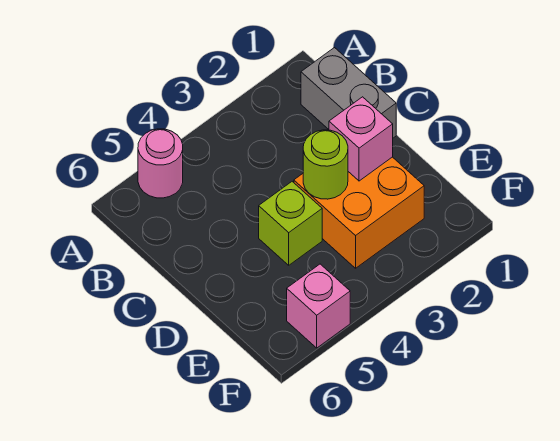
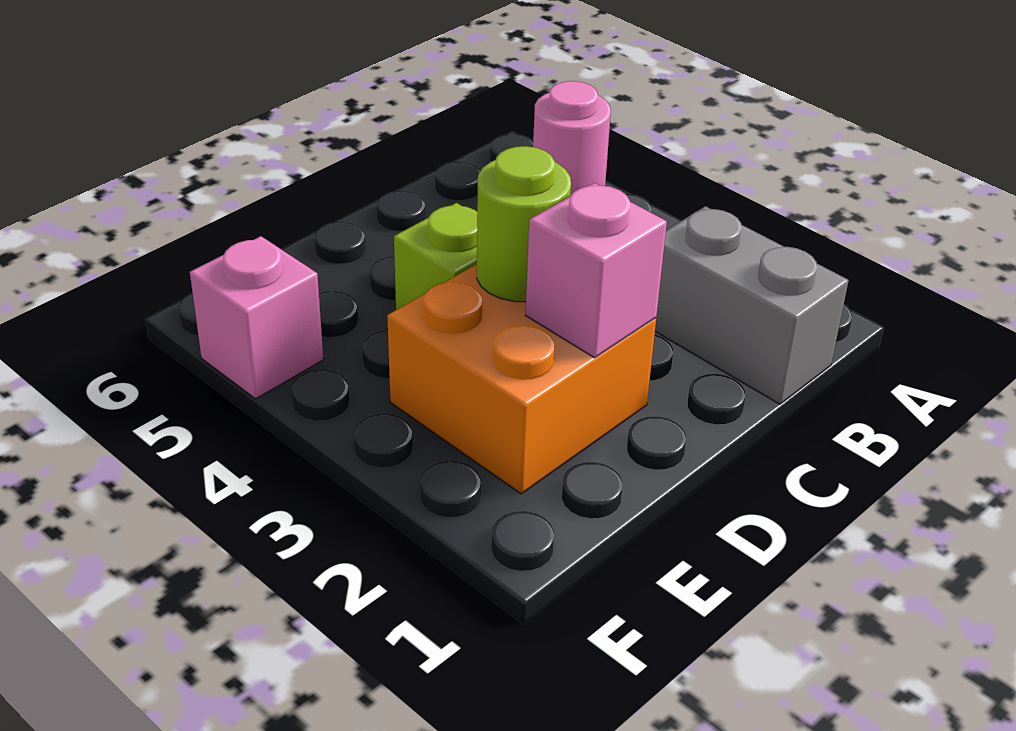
grey brick B1:C1 level 1 -> grey brick B1:B2 level 1

